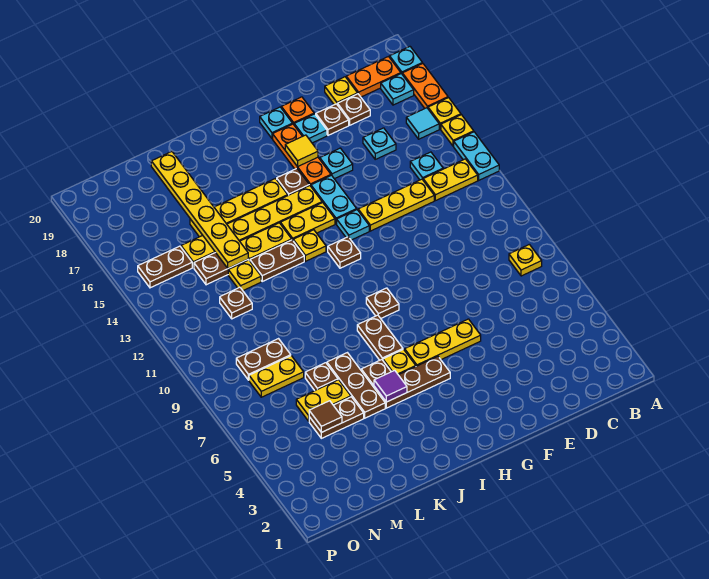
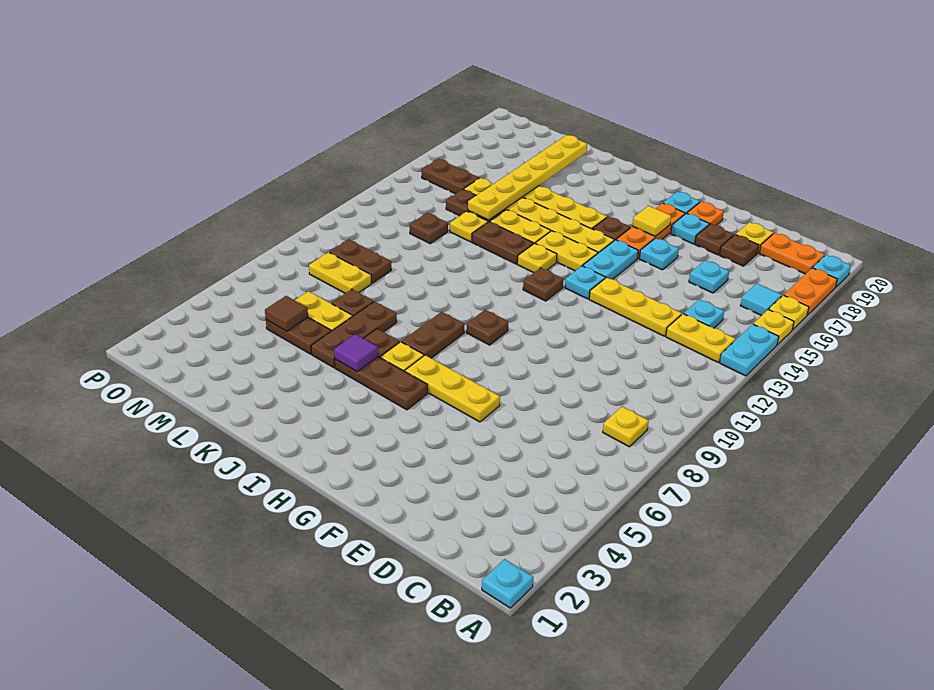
cyan plate B18 level 1 -> cyan plate A1 level 1

